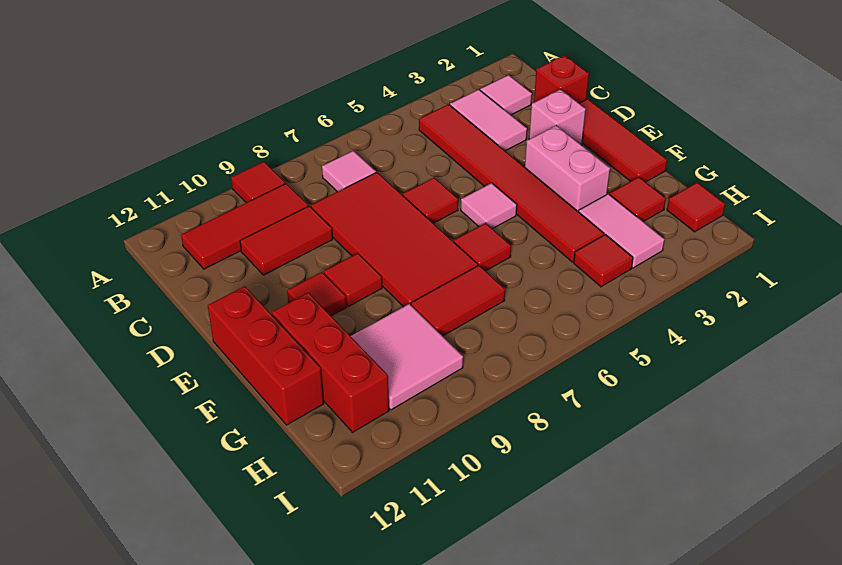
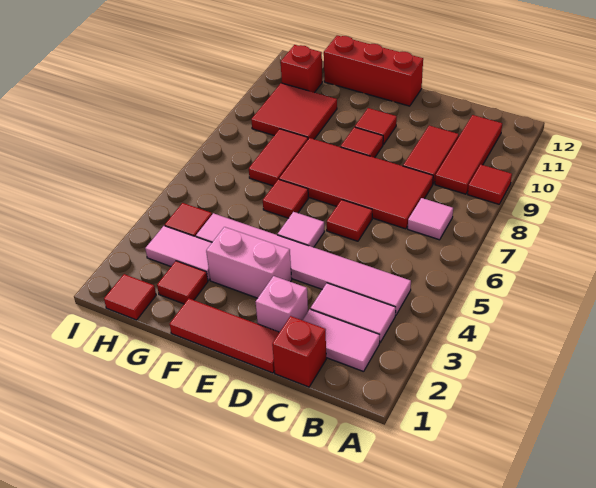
pink tile B2 level 1 -> pink tile B2:C2 level 1
red tile B4:G4 level 1 -> pink tile B4:G4 level 1
red brick F11:H11 level 1 -> red brick H11 level 1
pink tile G9:H10 level 1 -> red tile G9:H10 level 1

